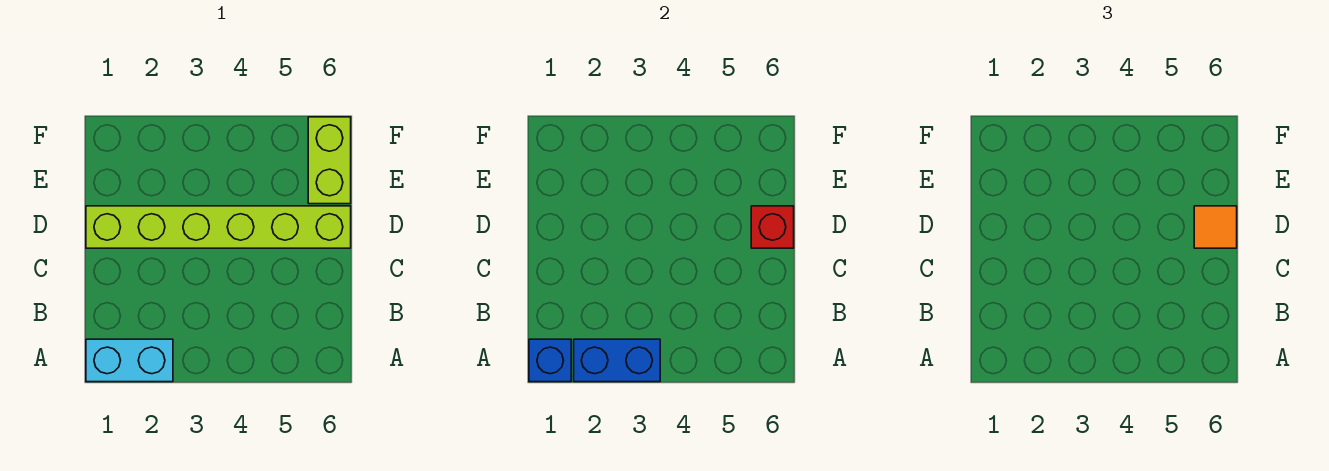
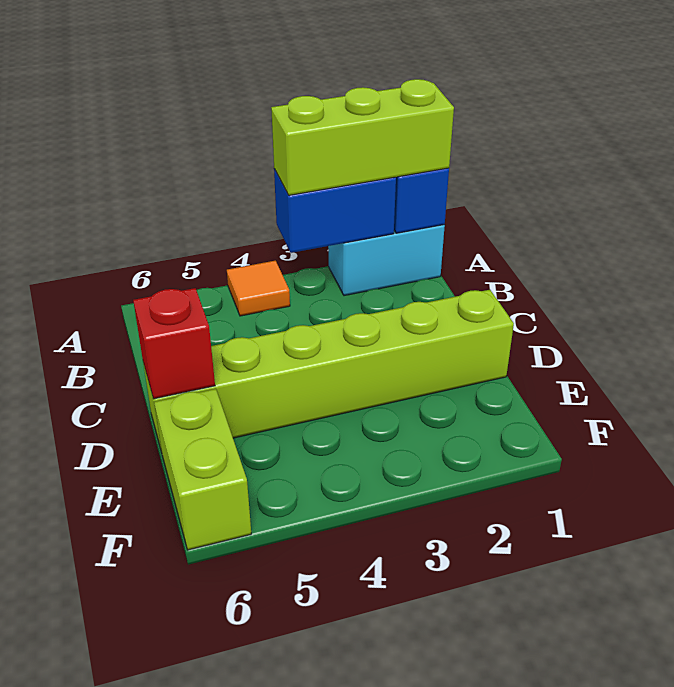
none -> lime brick A1:A3 level 3
orange tile D6 level 3 -> orange tile A4 level 1

